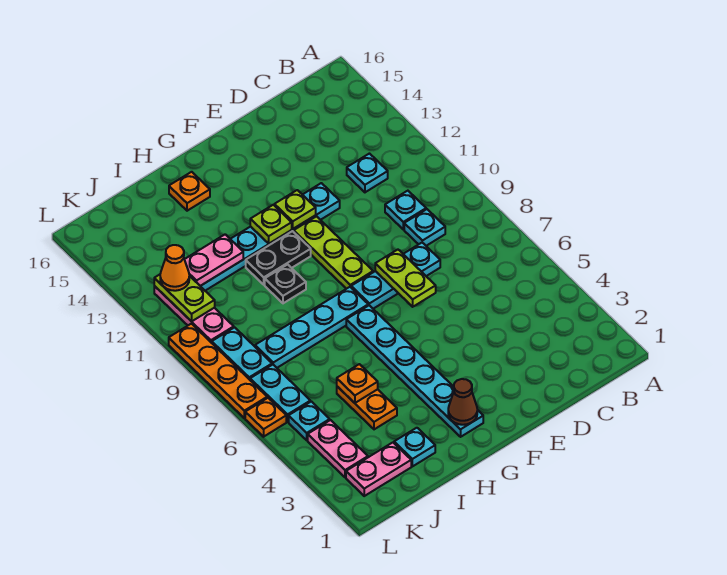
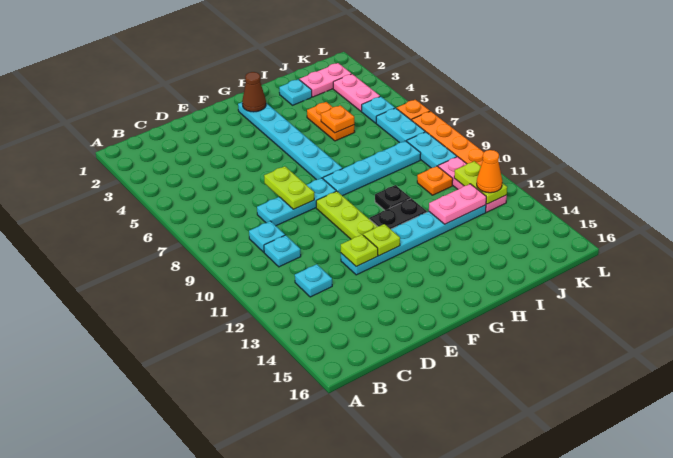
lime plate G12 level 2 -> lime plate E12 level 2
orange plate H15 level 1 -> orange plate J10 level 1

